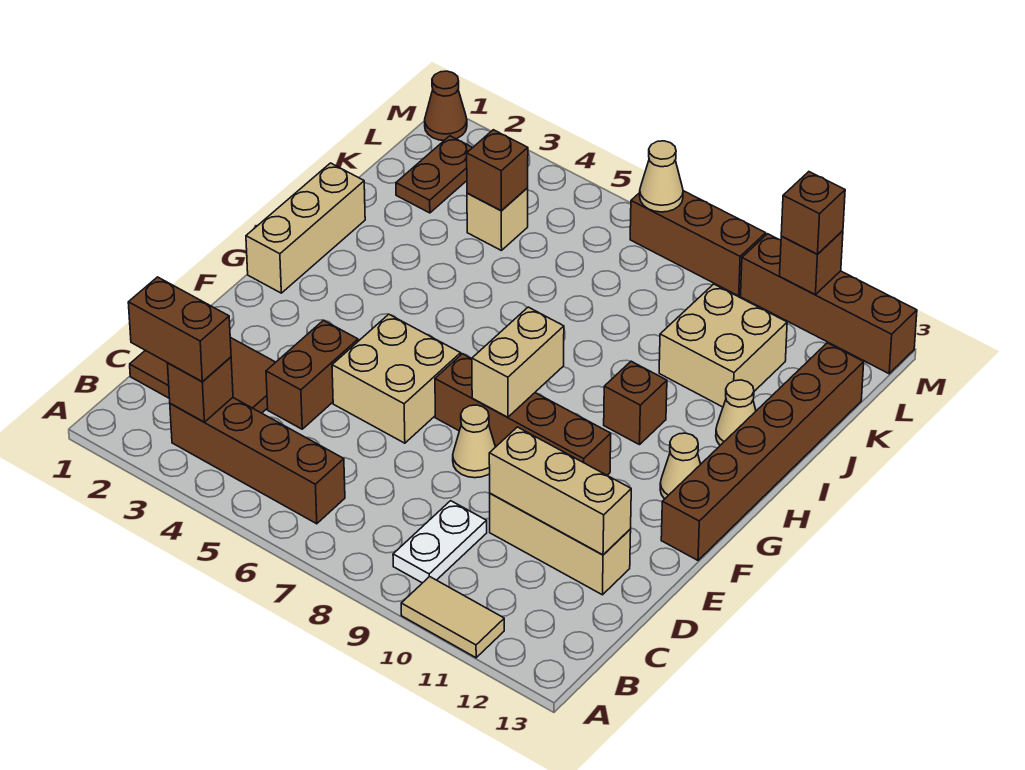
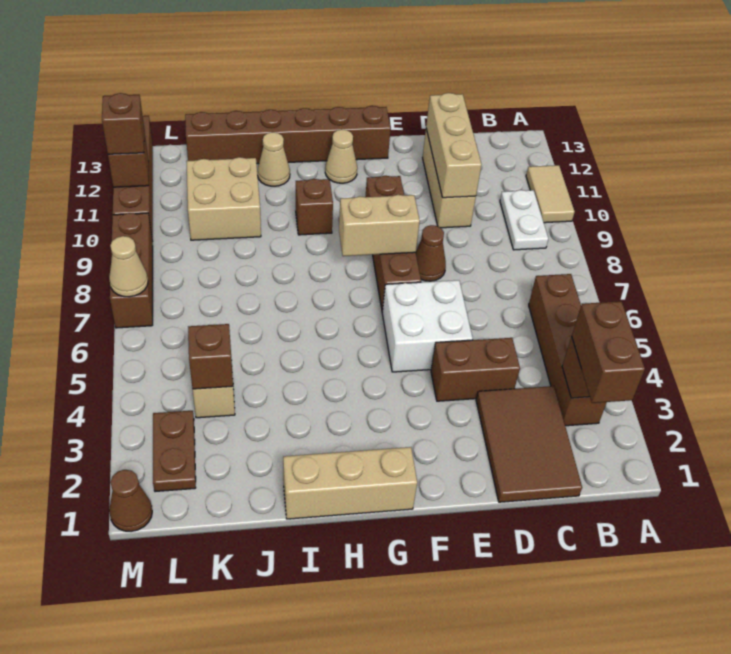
white plate B9:C9 level 1 -> white plate B9:B10 level 1
tan brick E5:F6 level 1 -> white brick E5:F6 level 1
tan cone E8 level 1 -> brown cone E8 level 1
brown plate K2:L2 level 1 -> brown plate L2:L3 level 1

